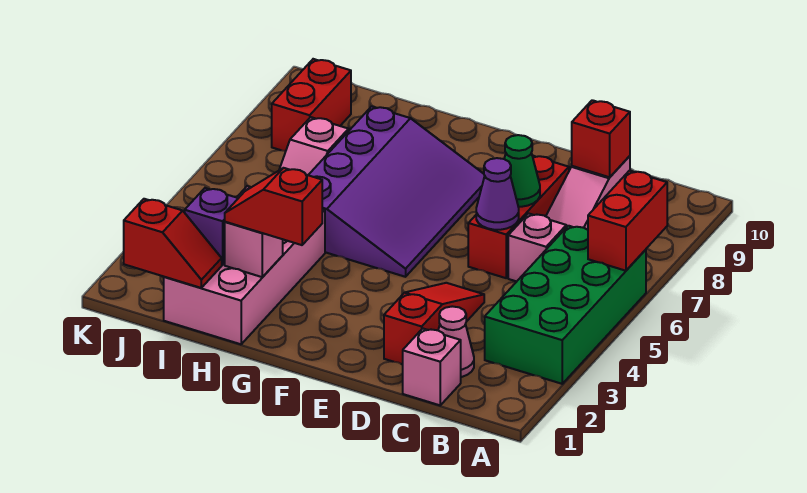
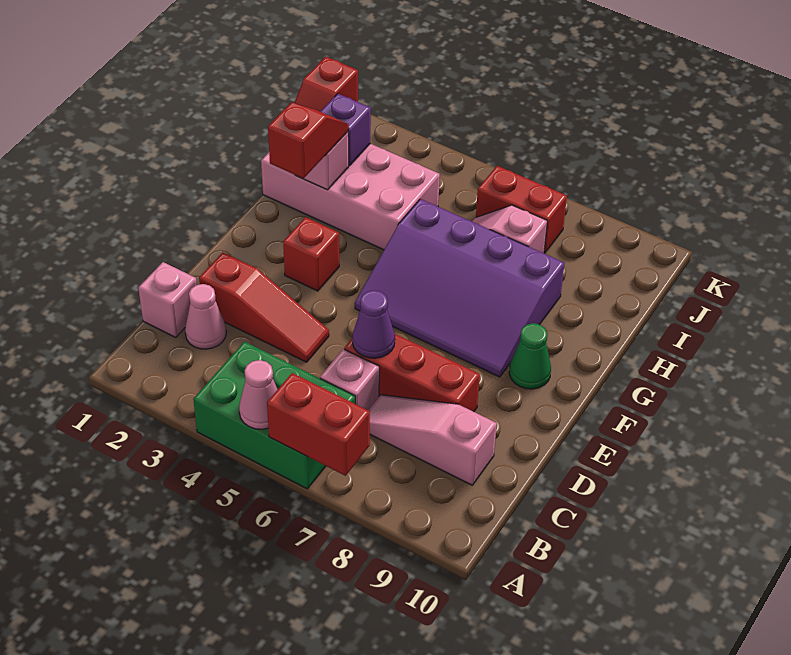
green brick A3:B6 level 1 -> green brick A4:B6 level 1
none -> pink cone A5 level 2
red brick C9 level 2 -> red brick F3 level 1
green cone D7 level 2 -> green cone F9 level 1
red brick J8:J9 level 1 -> red brick J6:J7 level 1

